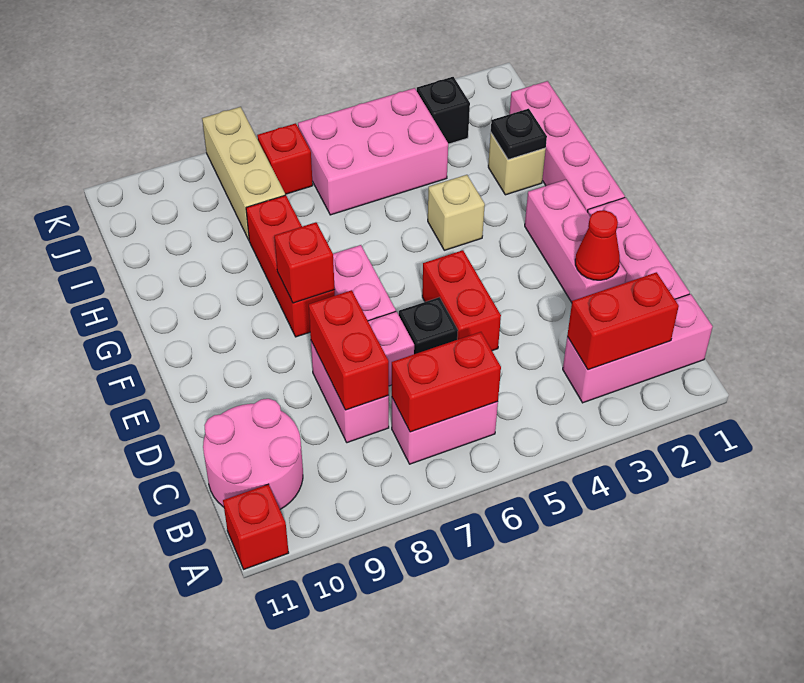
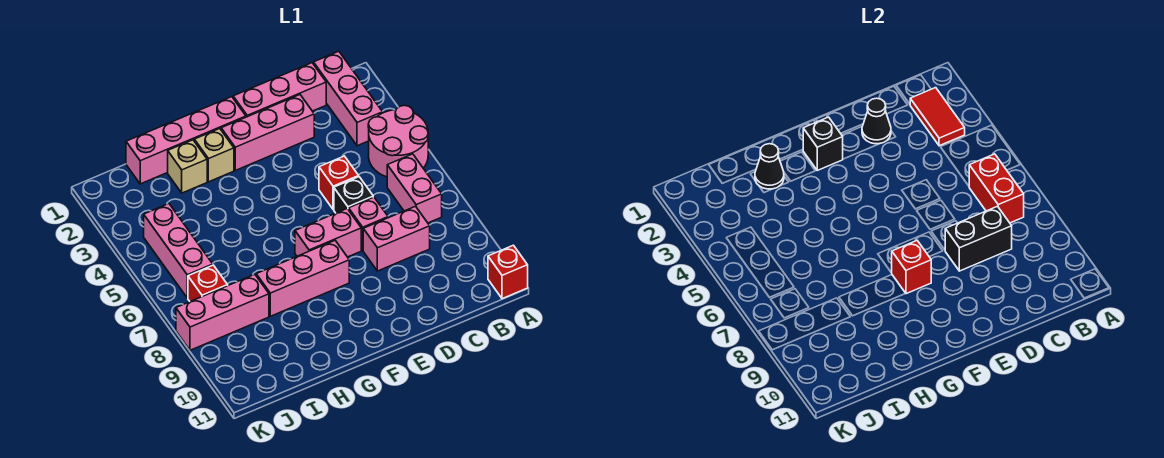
red brick B2:B3 level 2 -> red tile B2:B3 level 2
pink round brick B10:C11 level 1 -> pink round brick A4:B5 level 1
red brick C8:D8 level 2 -> black brick C8:D8 level 2
red cone D2 level 2 -> black cone D2 level 2
red brick D5:E5 level 1 -> red brick D5 level 1
red brick F8:H8 level 1 -> pink brick F8:H8 level 1
tan brick G4 level 1 -> tan brick G2 level 1
black plate H2 level 2 -> black cone H2 level 2
pink brick I4:J6 level 1 -> pink brick J4:J6 level 1
tan brick I8:K8 level 1 -> pink brick I8:K8 level 1
black brick J3 level 1 -> black brick F2 level 2

